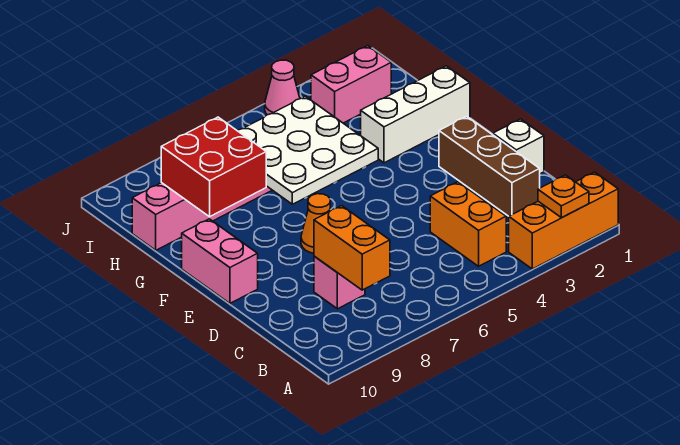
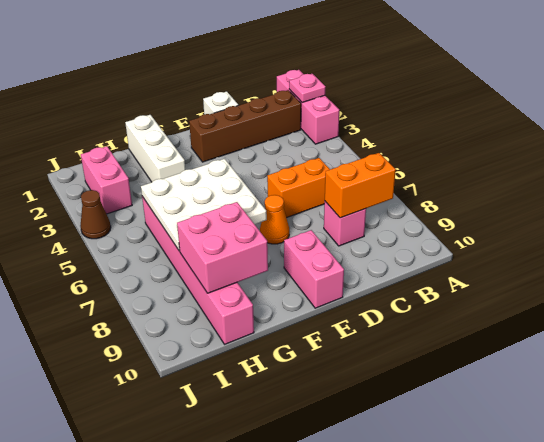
orange brick A1:A3 level 1 -> pink brick A1:A3 level 1
orange plate A2 level 2 -> pink plate A2 level 2
orange brick B4:C4 level 1 -> orange brick C6:D6 level 1
brown brick C2:E2 level 1 -> brown brick B2:E2 level 1
pink brick E10:F10 level 1 -> pink brick E9:E10 level 1
red brick G8:H9 level 2 -> pink brick G8:H9 level 2
pink cone J4 level 1 -> brown cone J4 level 1

